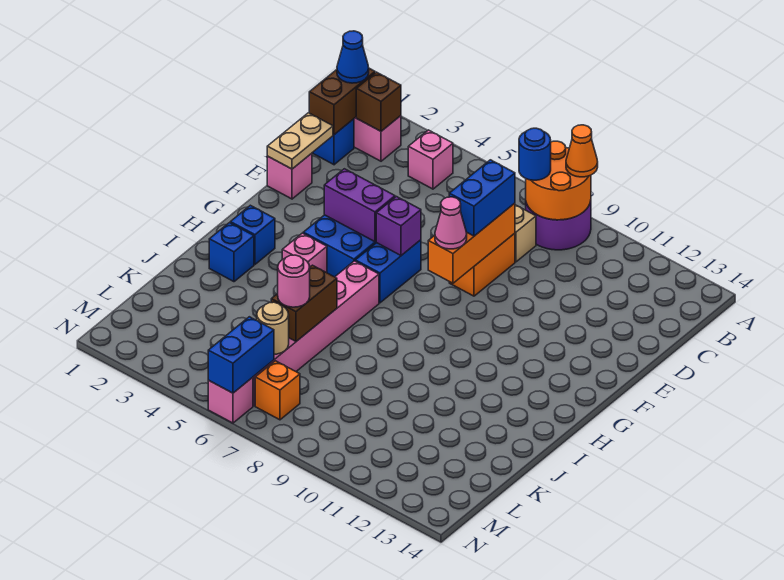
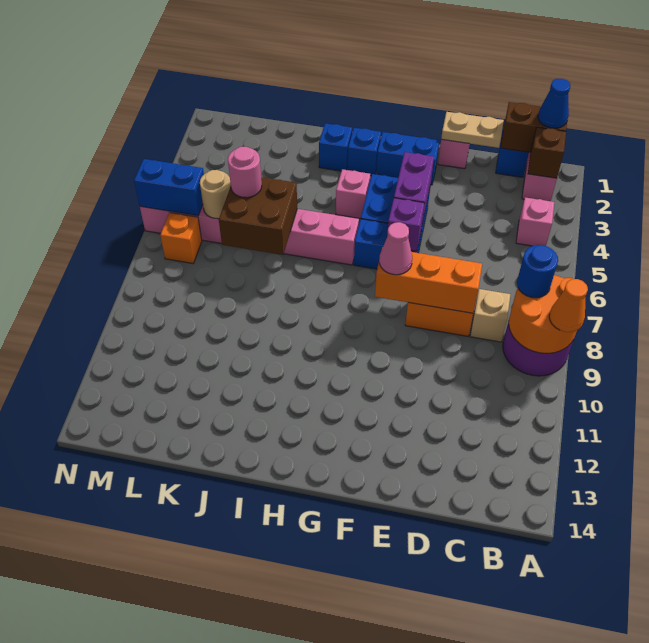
blue brick D8:E8 level 3 -> blue brick F2:G2 level 1
brown brick J6:K6 level 2 -> brown brick J6:K7 level 2

